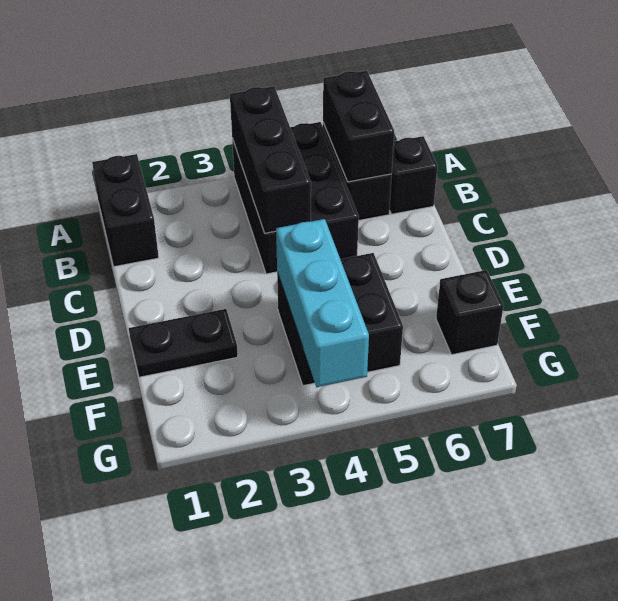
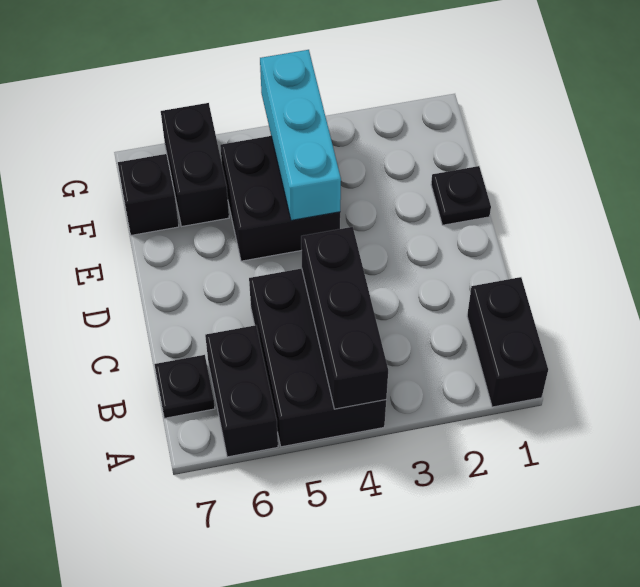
black brick A6:B6 level 2 -> black brick F6:G6 level 1
black brick B7 level 1 -> black plate B7 level 1
black plate E1:E2 level 1 -> black plate E1 level 1

